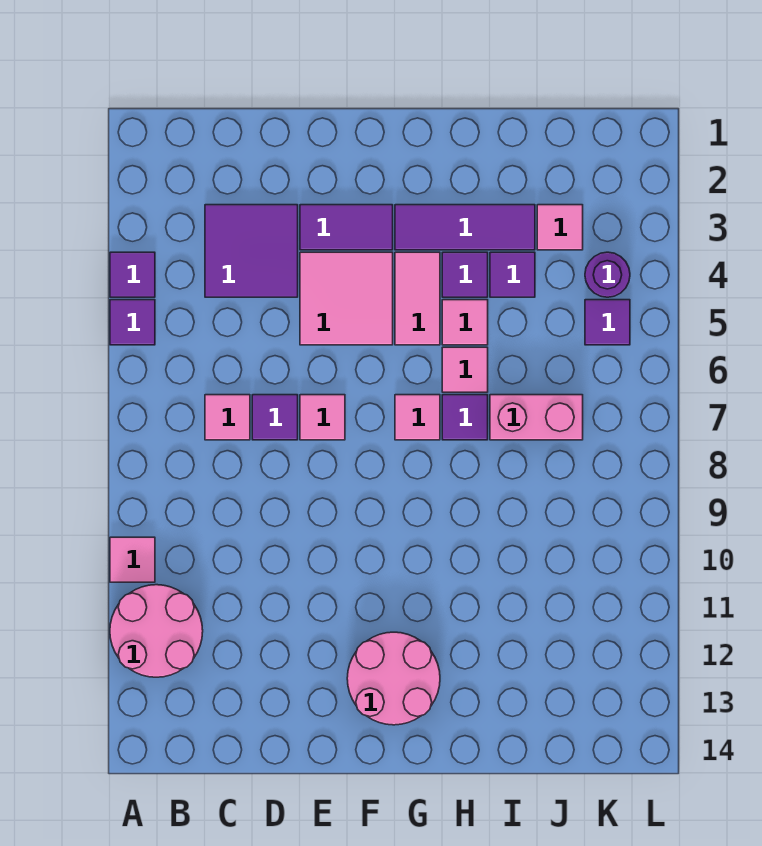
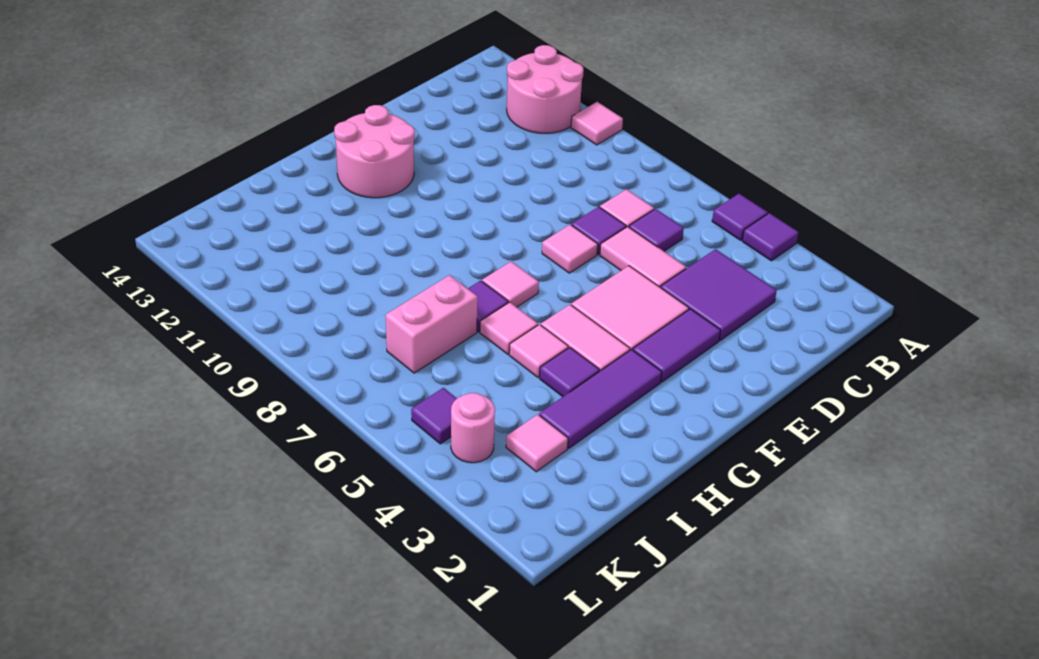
none -> pink tile D5:D6 level 1
purple tile I4 level 1 -> purple tile C6 level 1
purple round brick K4 level 1 -> pink round brick K4 level 1

